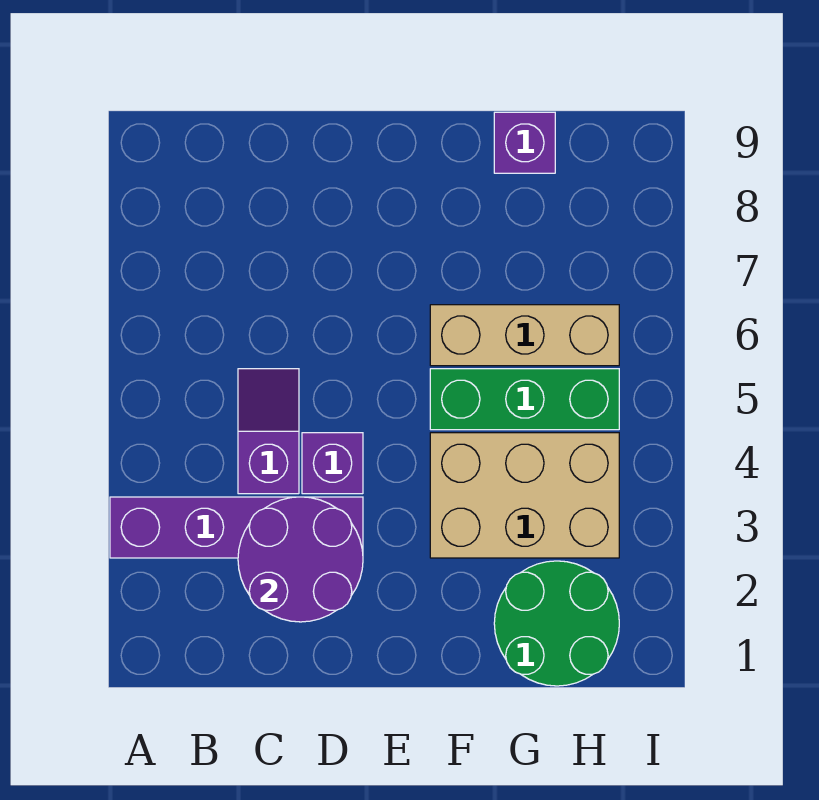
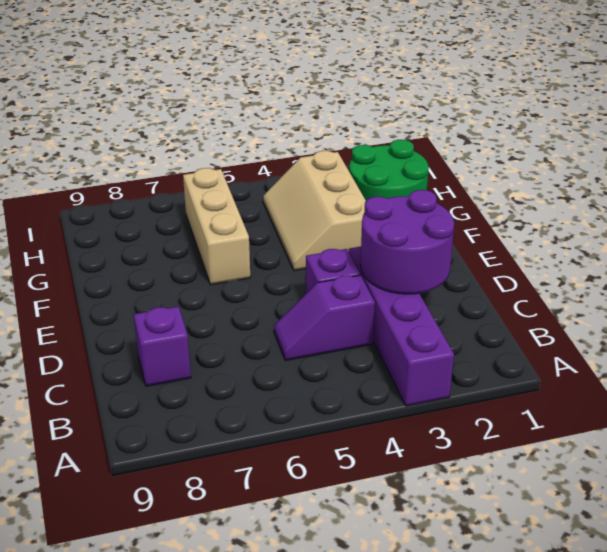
tan brick F3:H4 level 1 -> tan slope F3:H4 level 1 top 3
green brick F5:H5 level 1 -> none
purple brick G9 level 1 -> purple brick C8 level 1

